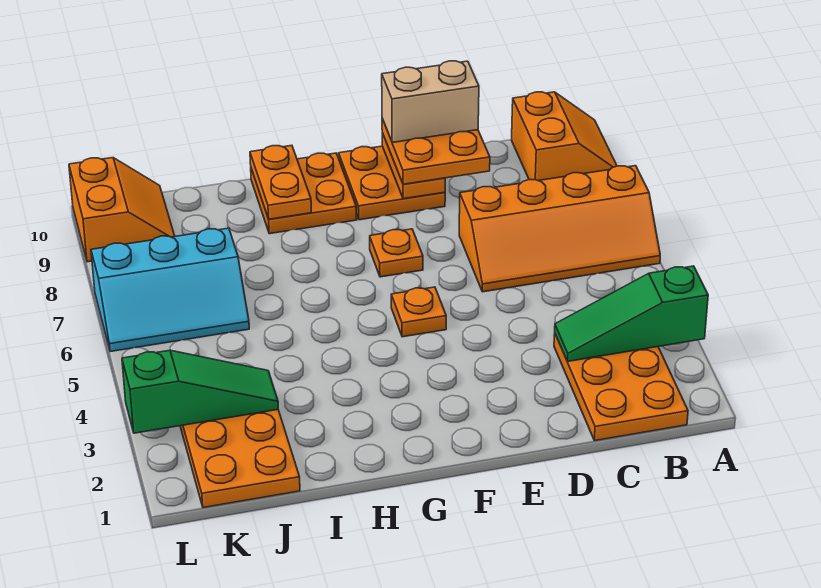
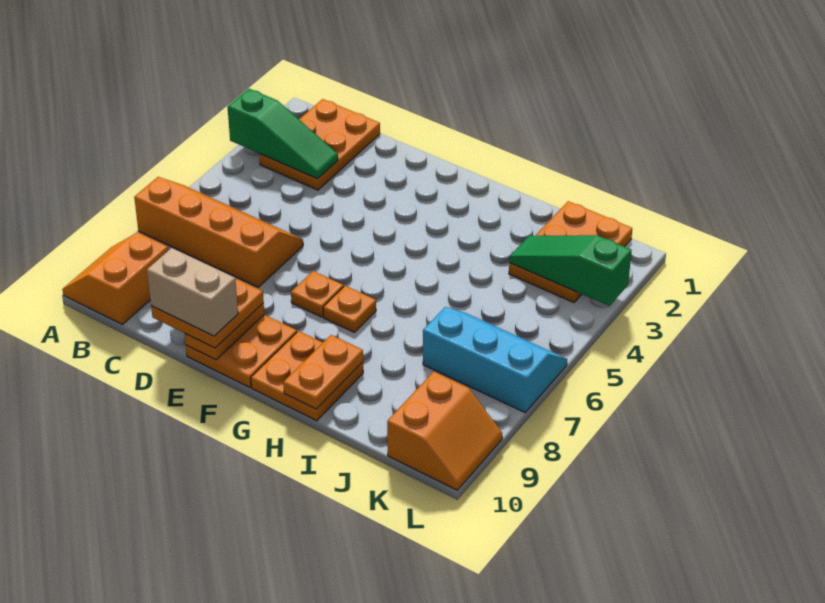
orange plate F5 level 1 -> orange plate G7 level 1
orange slope K9:L10 level 1 top L -> orange slope K9:L10 level 1 top K

